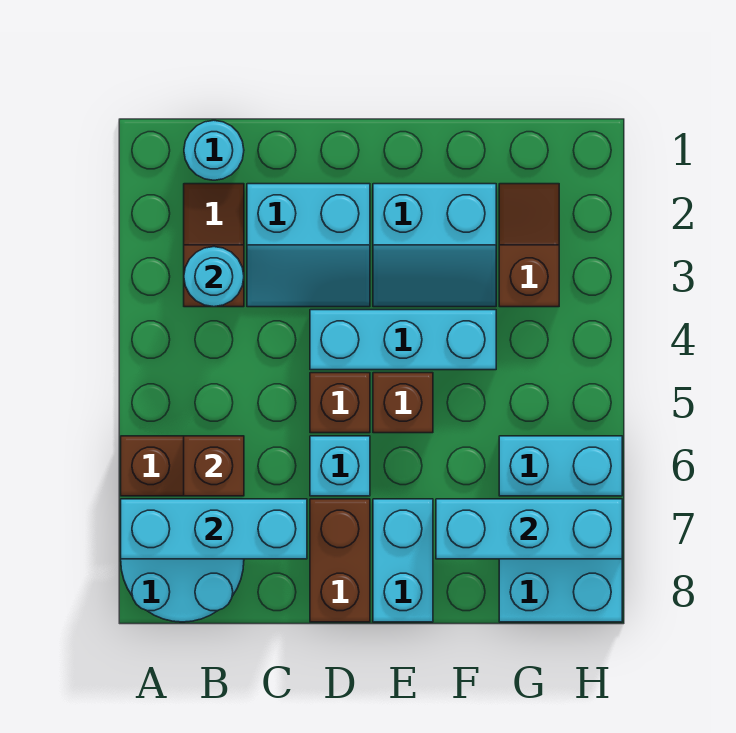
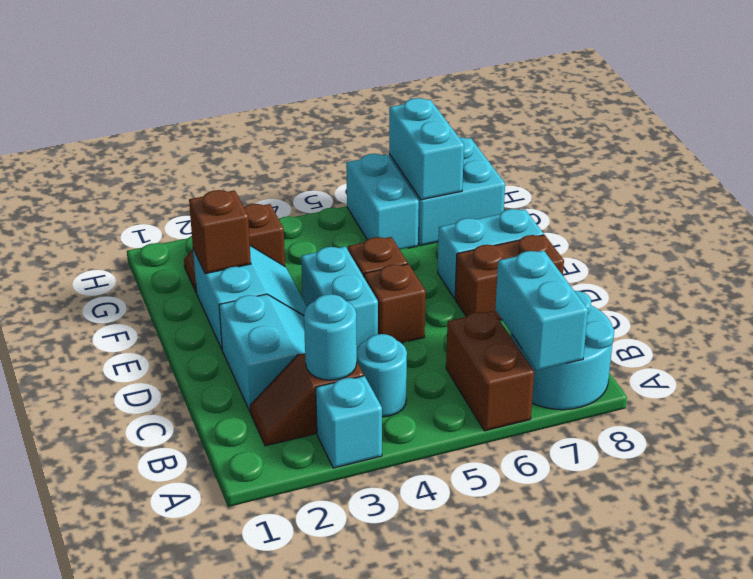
cyan brick A7:C7 level 2 -> cyan brick A7:B7 level 2
cyan round brick B1 level 1 -> cyan round brick B4 level 1
brown brick B6 level 2 -> brown brick F2 level 2
cyan brick D4:F4 level 1 -> cyan brick D4:E4 level 1
cyan brick D6 level 1 -> cyan brick A3 level 1
cyan brick F7:H7 level 2 -> cyan brick G7:H7 level 2

